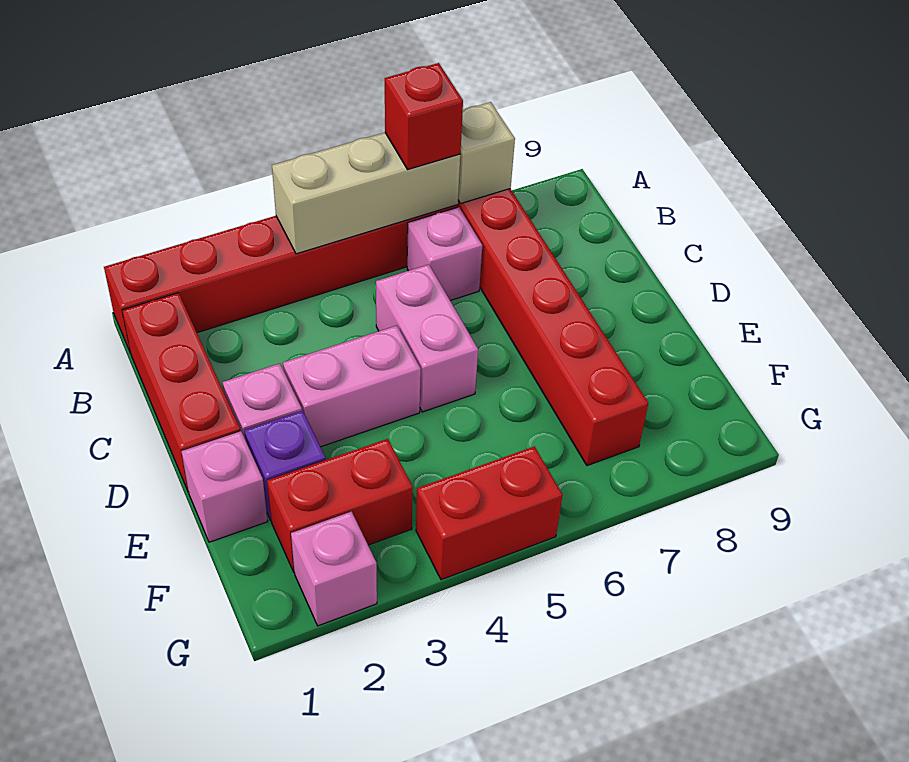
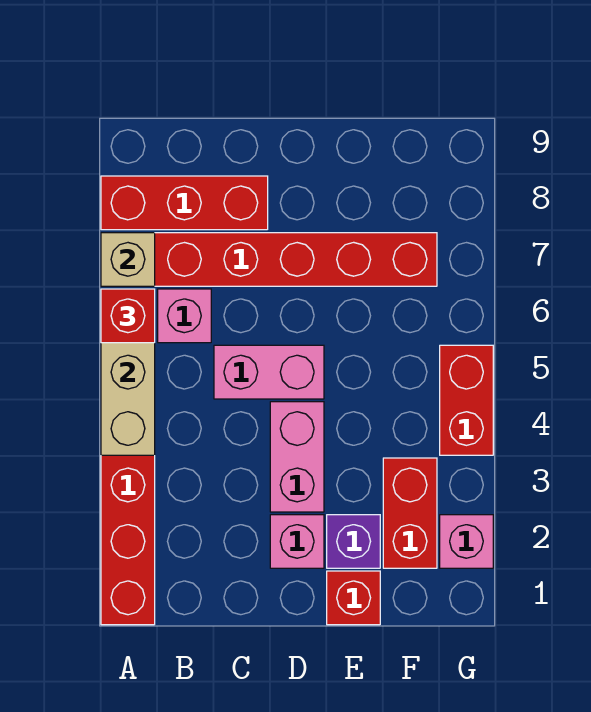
red brick B1:D1 level 1 -> red brick A8:C8 level 1
pink brick E1 level 1 -> red brick E1 level 1

